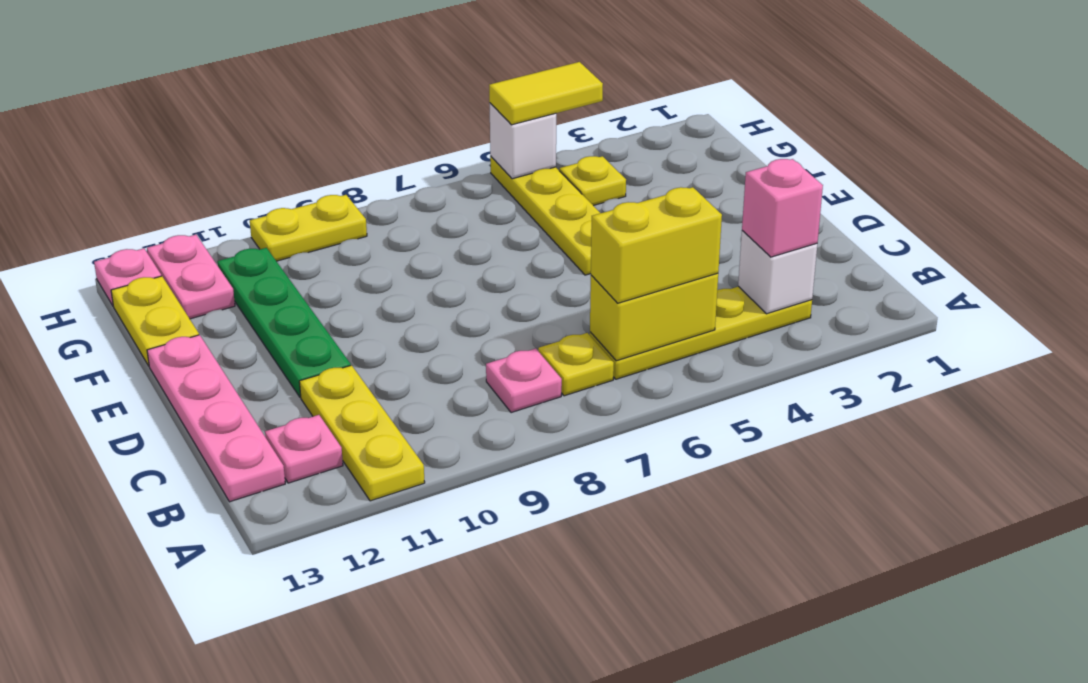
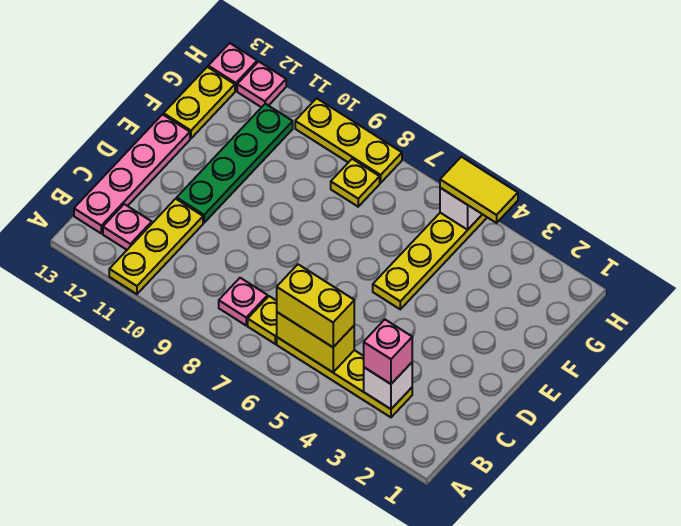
yellow plate G4 level 1 -> yellow plate G8 level 1
pink plate G12:H12 level 1 -> pink plate H12 level 1
yellow plate H9:H10 level 1 -> yellow plate H8:H10 level 1

